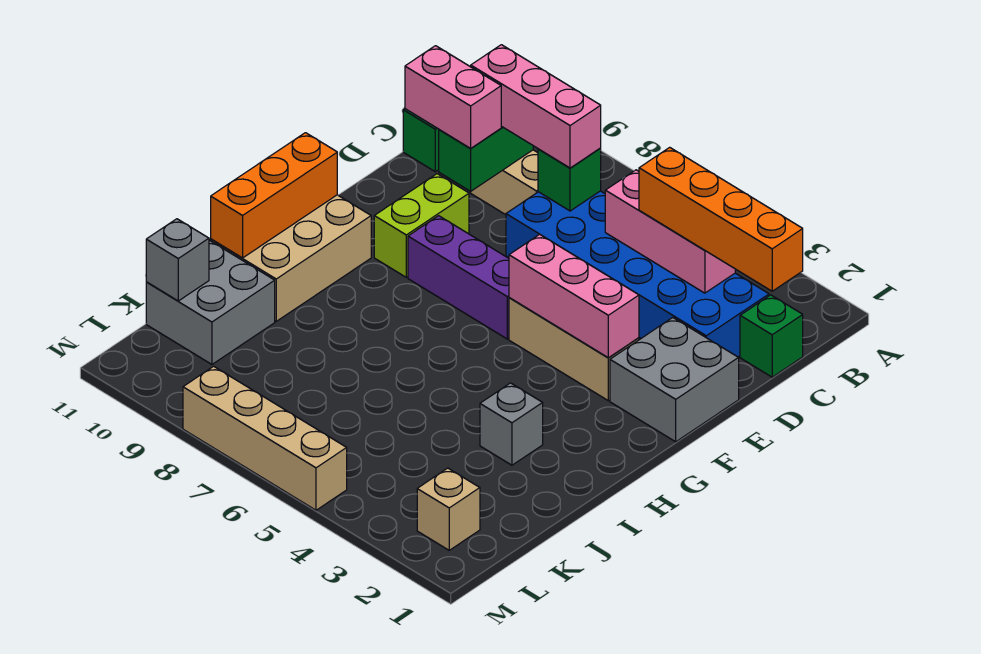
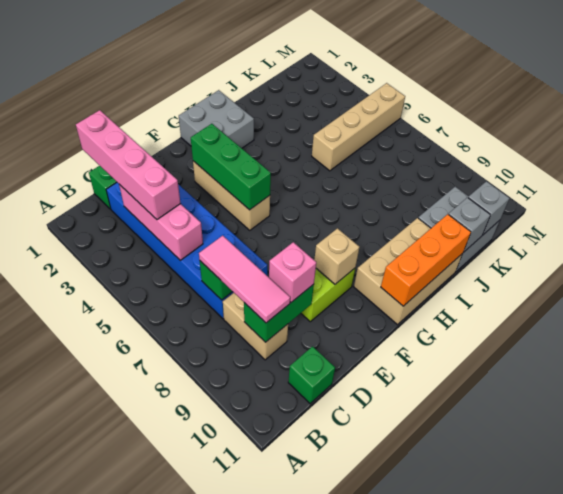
orange brick C1:C4 level 3 -> pink brick C1:C4 level 3
pink brick C7:C9 level 3 -> pink tile C7:C9 level 3
pink brick D9:D10 level 3 -> pink brick D9 level 3
grey brick E1:F2 level 1 -> grey brick G1:H2 level 1
pink brick F3:F5 level 2 -> green brick F3:F5 level 2
purple brick F6:F8 level 1 -> none
grey brick I3 level 1 -> grey brick J11 level 2
tan brick L2 level 1 -> tan brick F9 level 2
tan brick M5:M8 level 1 -> tan brick J5:M5 level 1

